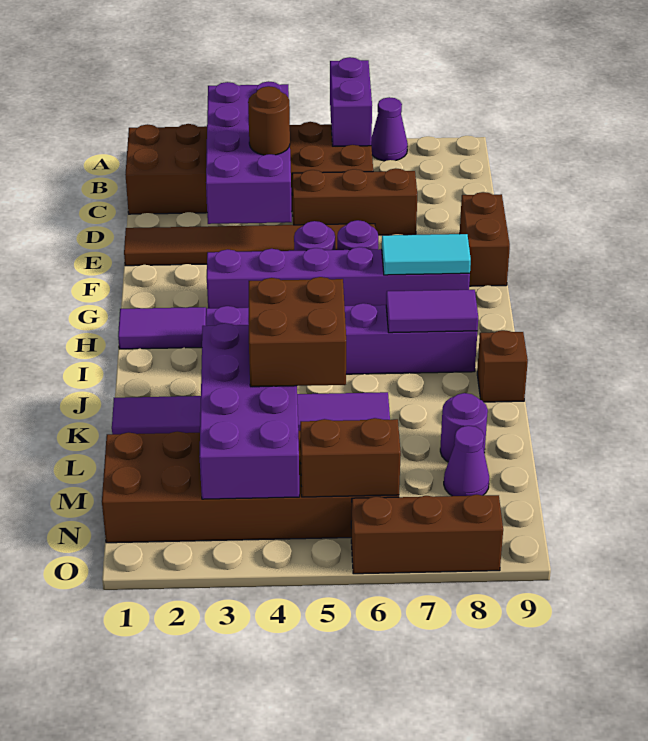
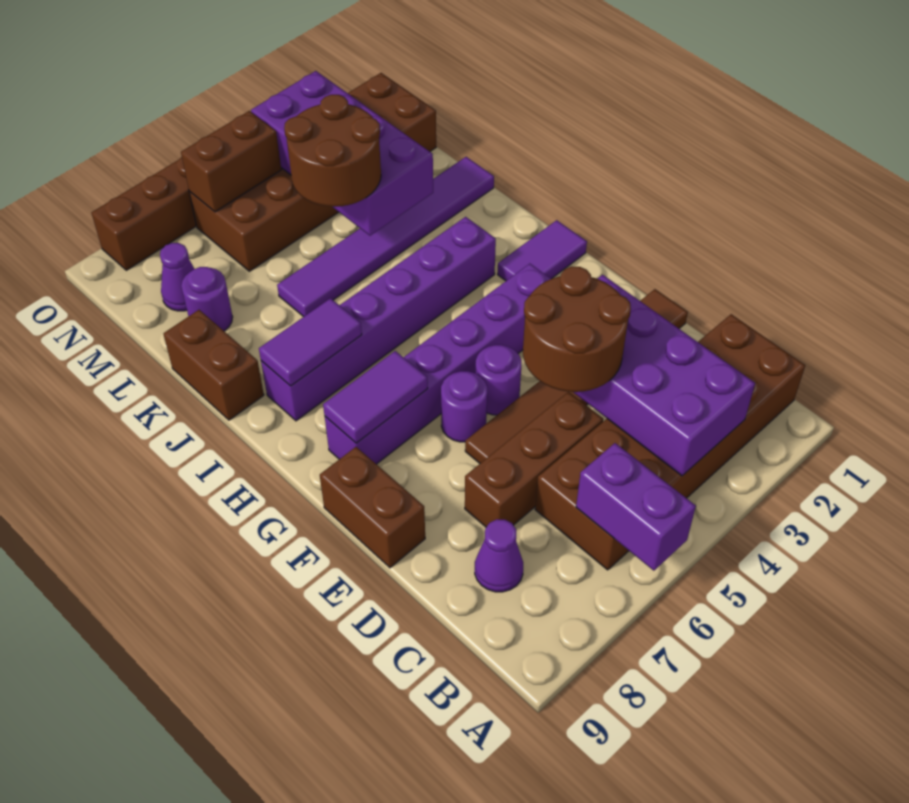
purple cone A7 level 1 -> purple cone C8 level 1
brown round brick D4 level 3 -> brown round brick D4:E5 level 3
cyan tile G7:G8 level 2 -> purple tile G7:G8 level 2
brown brick J9 level 1 -> brown brick J9:K9 level 1
brown brick K4:L5 level 3 -> brown round brick K4:L5 level 3

